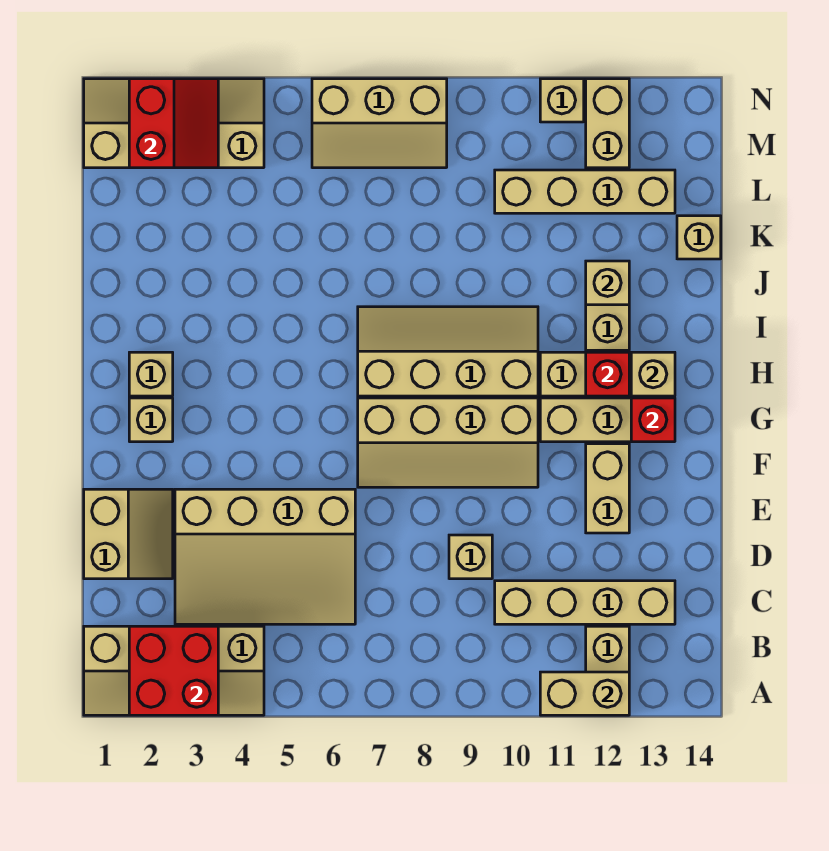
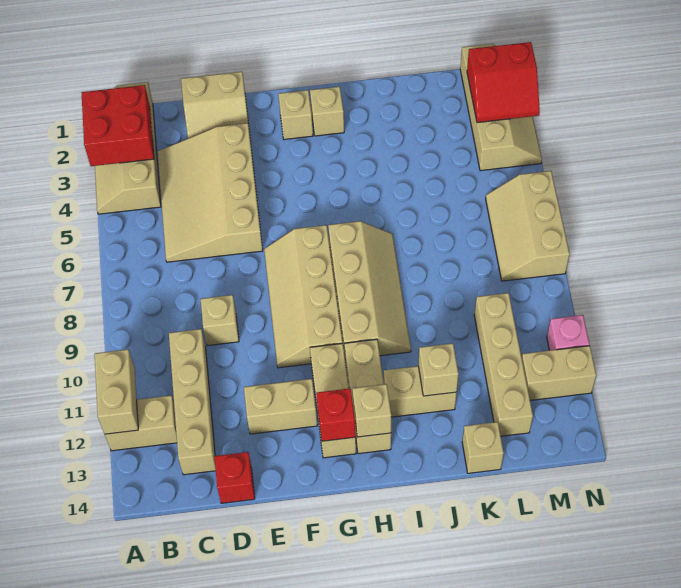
red brick H12 level 2 -> red brick D14 level 1
tan brick N11 level 1 -> pink brick N11 level 1

